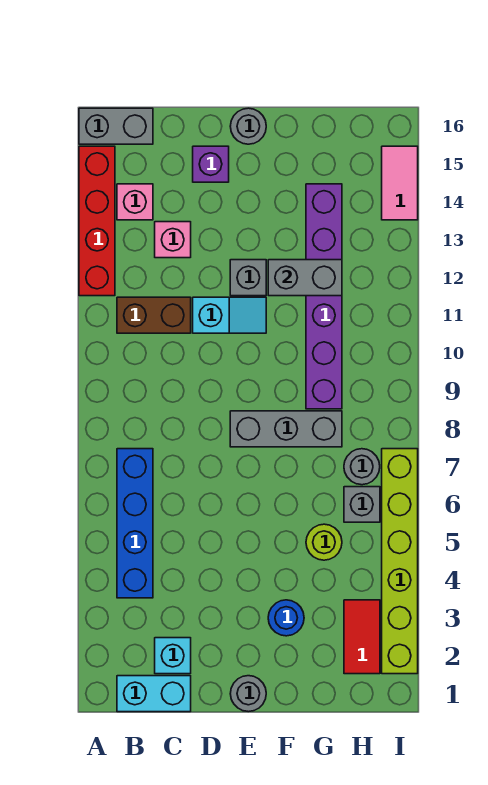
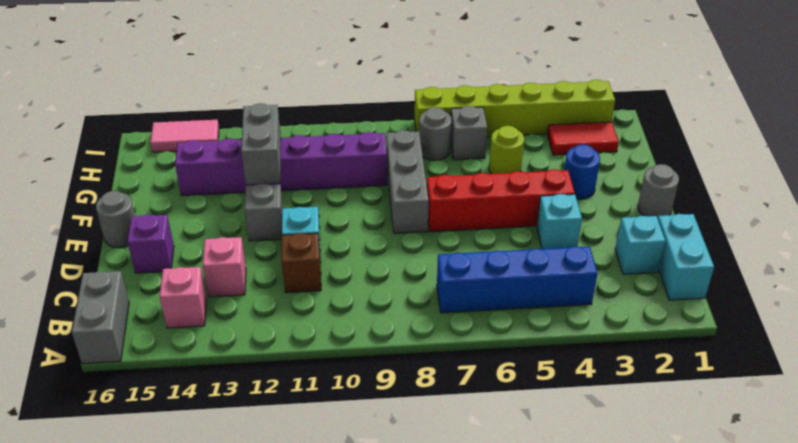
red brick A12:A15 level 1 -> red brick E4:E7 level 1
brown brick B11:C11 level 1 -> brown brick C11 level 1
none -> cyan brick D4 level 1

